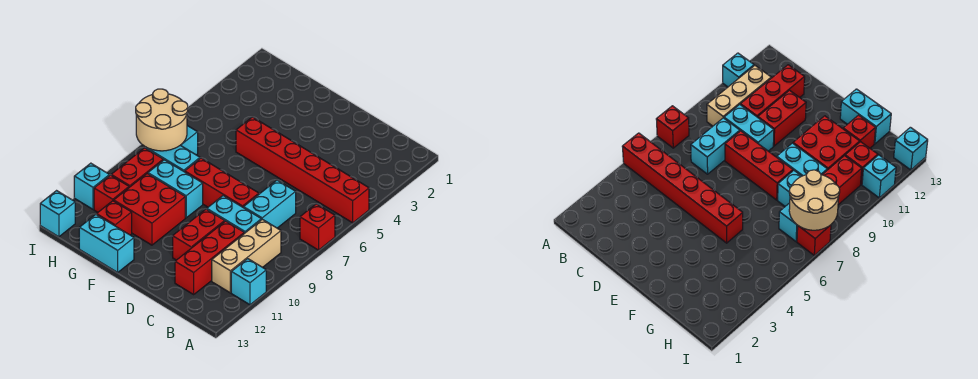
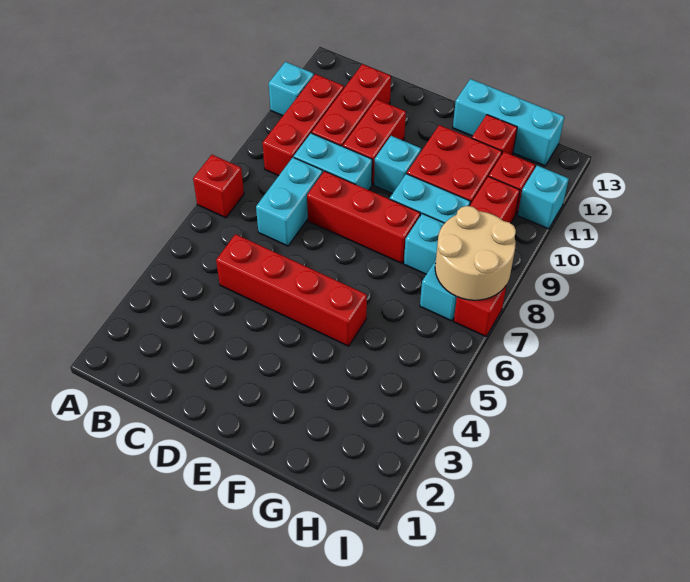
red brick A5:F5 level 1 -> red brick C5:F5 level 1
tan brick B9:B11 level 1 -> red brick B9:B11 level 1
cyan brick F13:G13 level 1 -> cyan brick F13:H13 level 1
cyan brick I13 level 1 -> cyan brick E10 level 1

